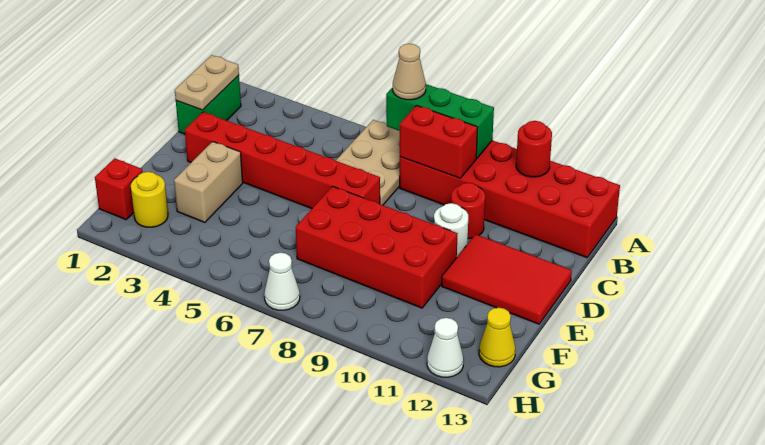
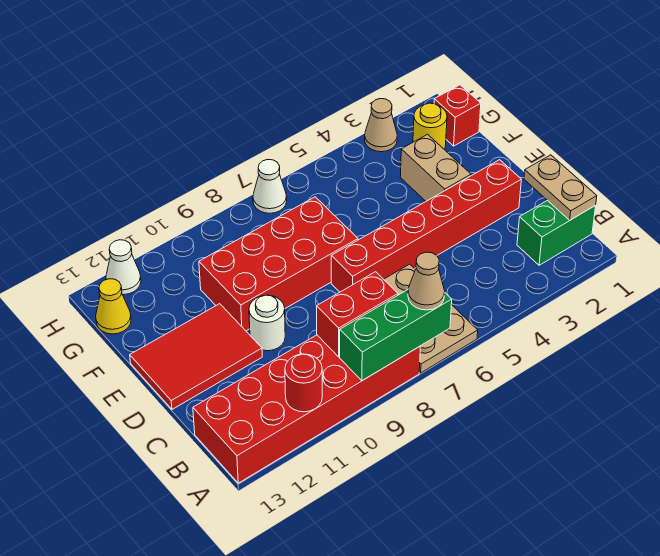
green brick B1:C1 level 1 -> green brick B1:B2 level 1
red round brick C10 level 1 -> none
none -> tan cone H3 level 1

